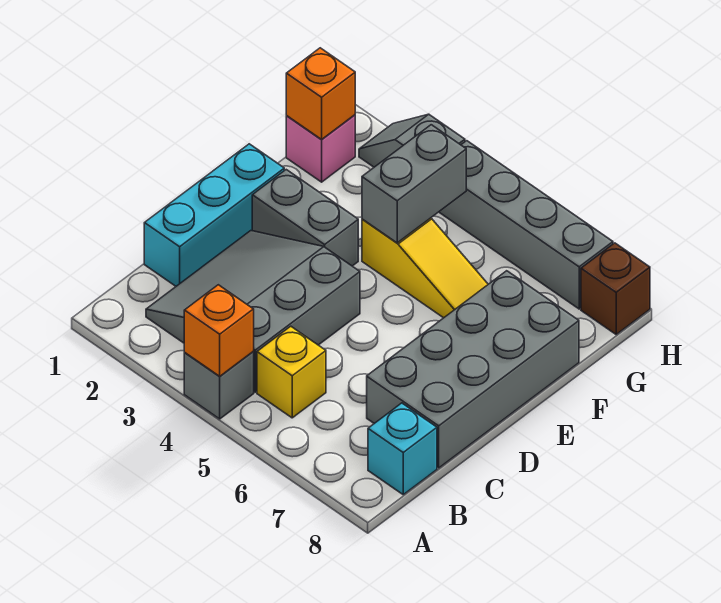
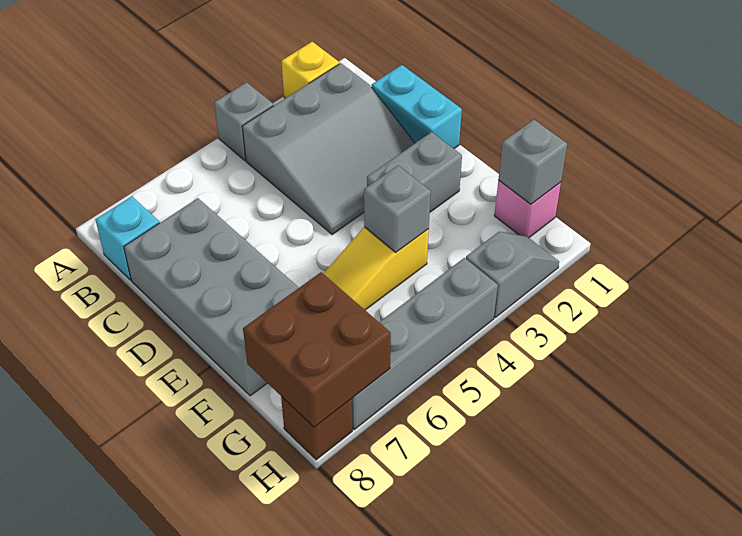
orange brick A4 level 2 -> none
grey slope B2:D4 level 1 top 4 -> grey slope B2:D4 level 1 top B
yellow brick B5 level 1 -> yellow brick A2 level 1
cyan brick C1:E1 level 1 -> cyan brick C1:D1 level 1
grey brick F4:G4 level 2 -> grey brick F4 level 2
orange brick G1 level 2 -> grey brick G1 level 2
none -> brown brick G7:H8 level 2

